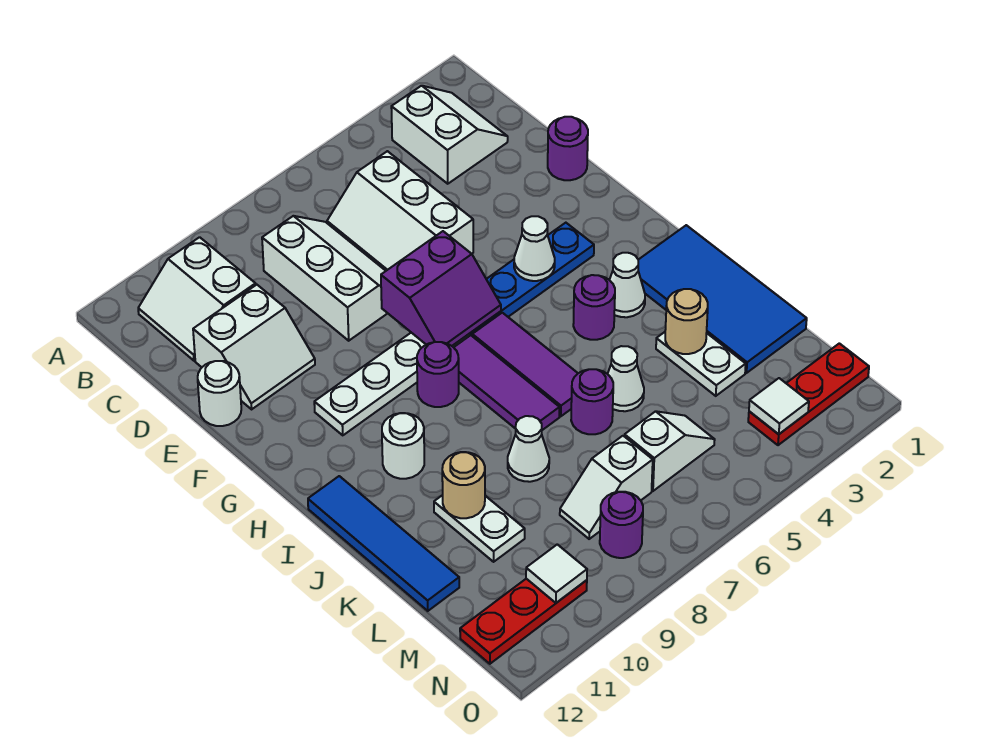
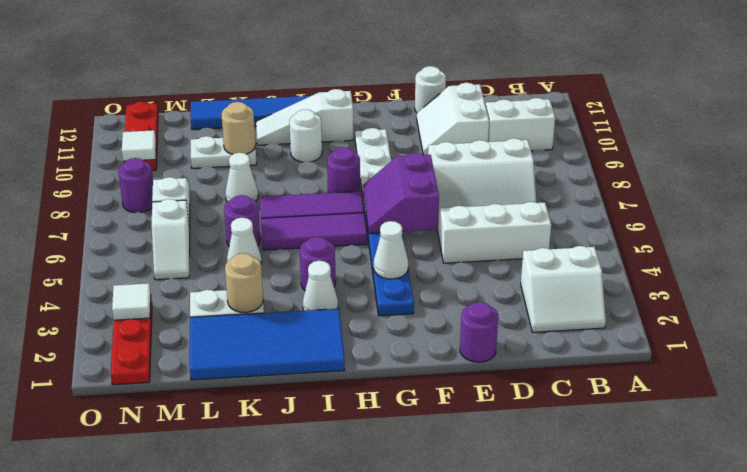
none -> white slope H11:J11 level 1 top H

